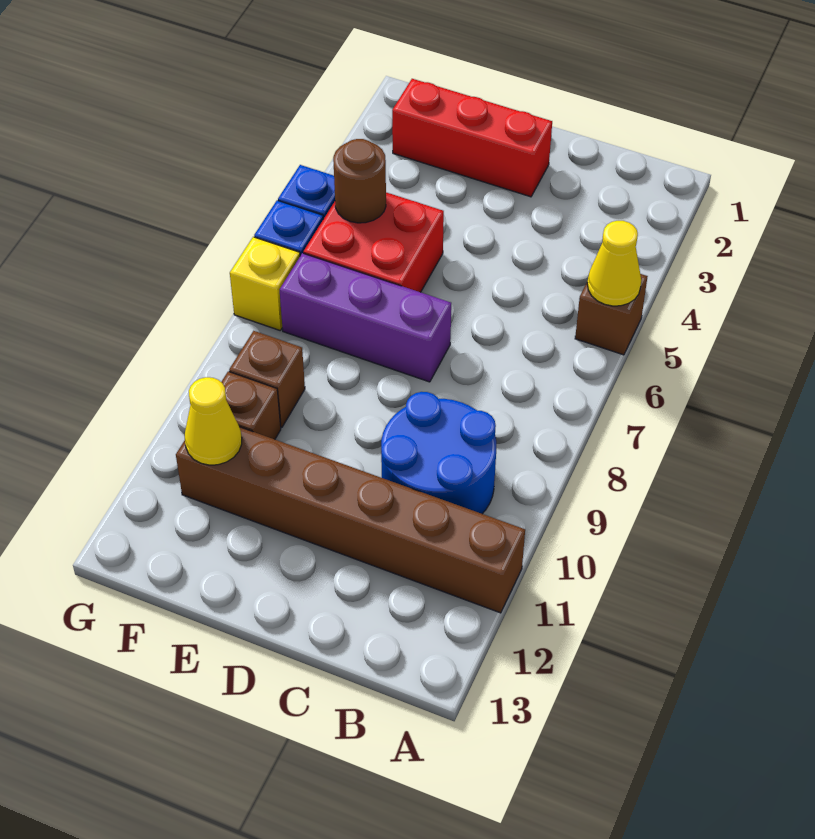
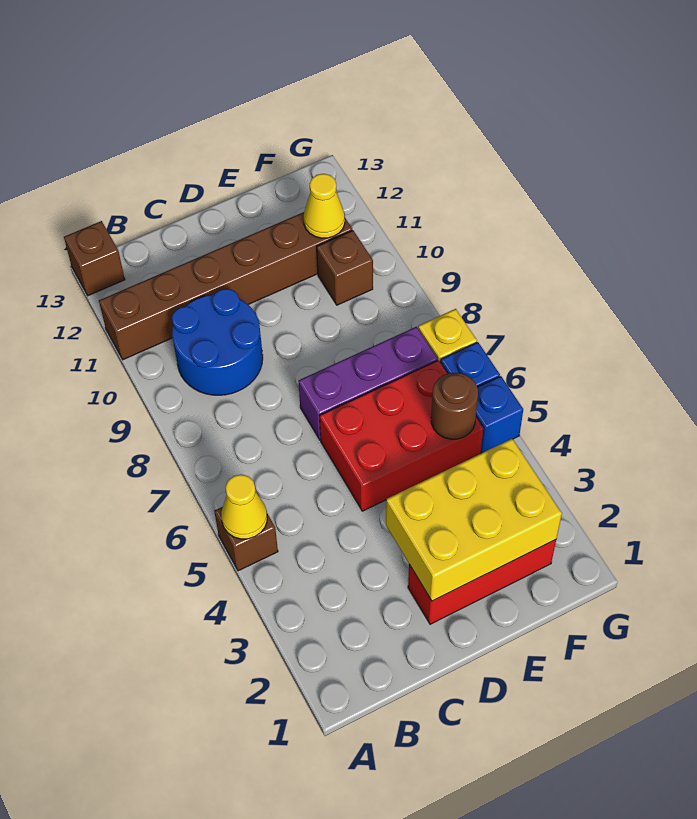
none -> yellow brick D2:F3 level 2
red brick E5:F6 level 1 -> red brick D5:F6 level 1
brown brick F9 level 1 -> brown brick A13 level 1

